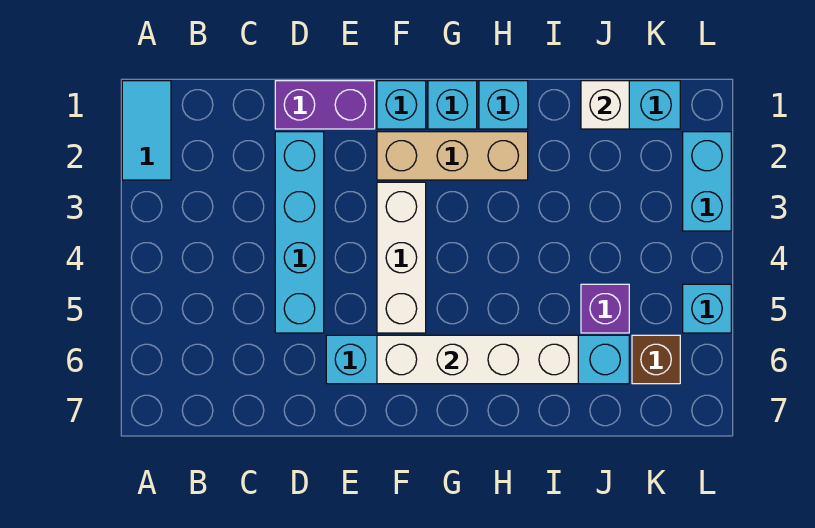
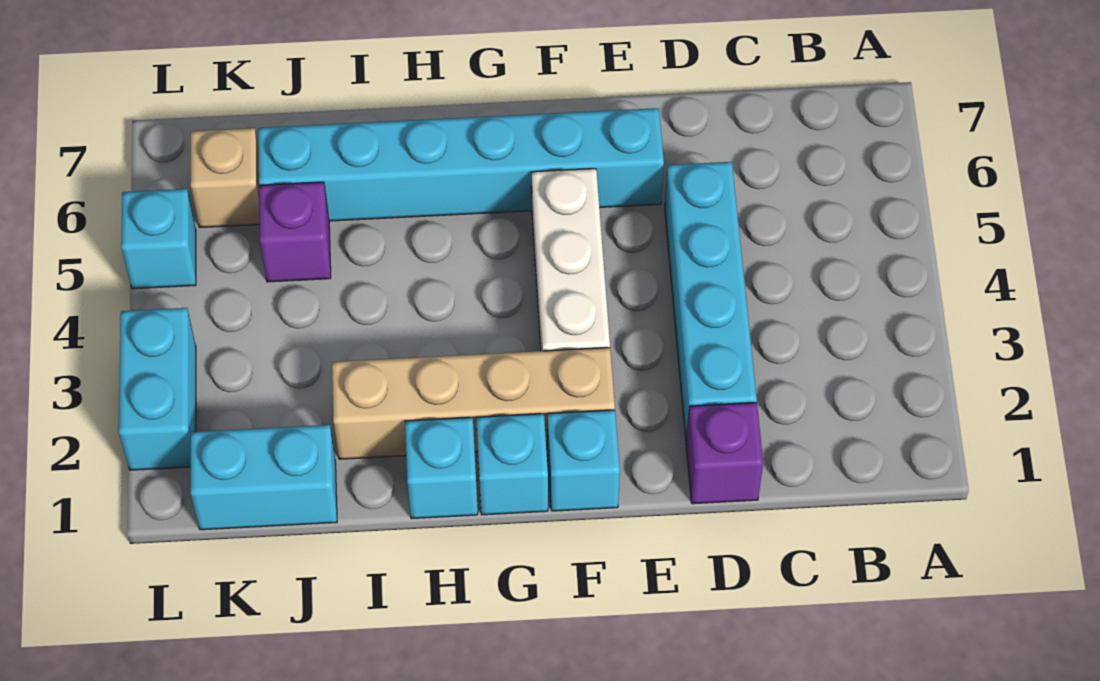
cyan tile A1:A2 level 1 -> none
purple brick D1:E1 level 1 -> purple brick D1 level 1
tan brick F2:H2 level 1 -> tan brick F2:I2 level 1
white brick F6:I6 level 2 -> none
white brick J1 level 2 -> none
brown brick K6 level 1 -> tan brick K6 level 1

